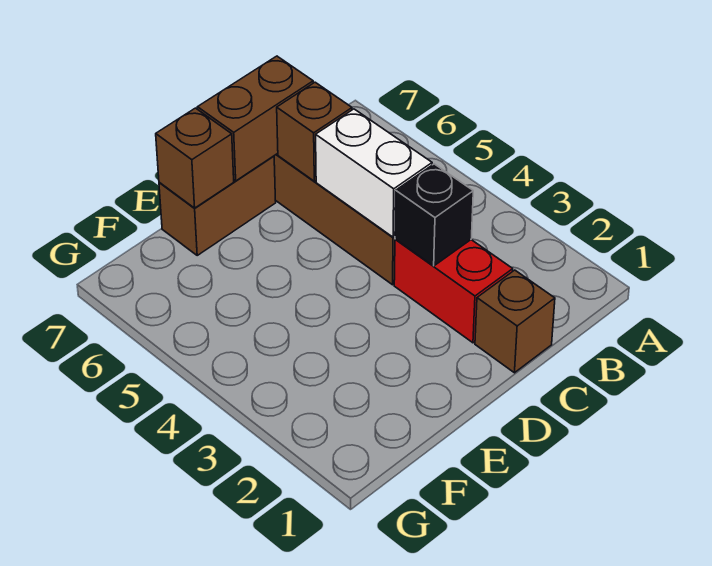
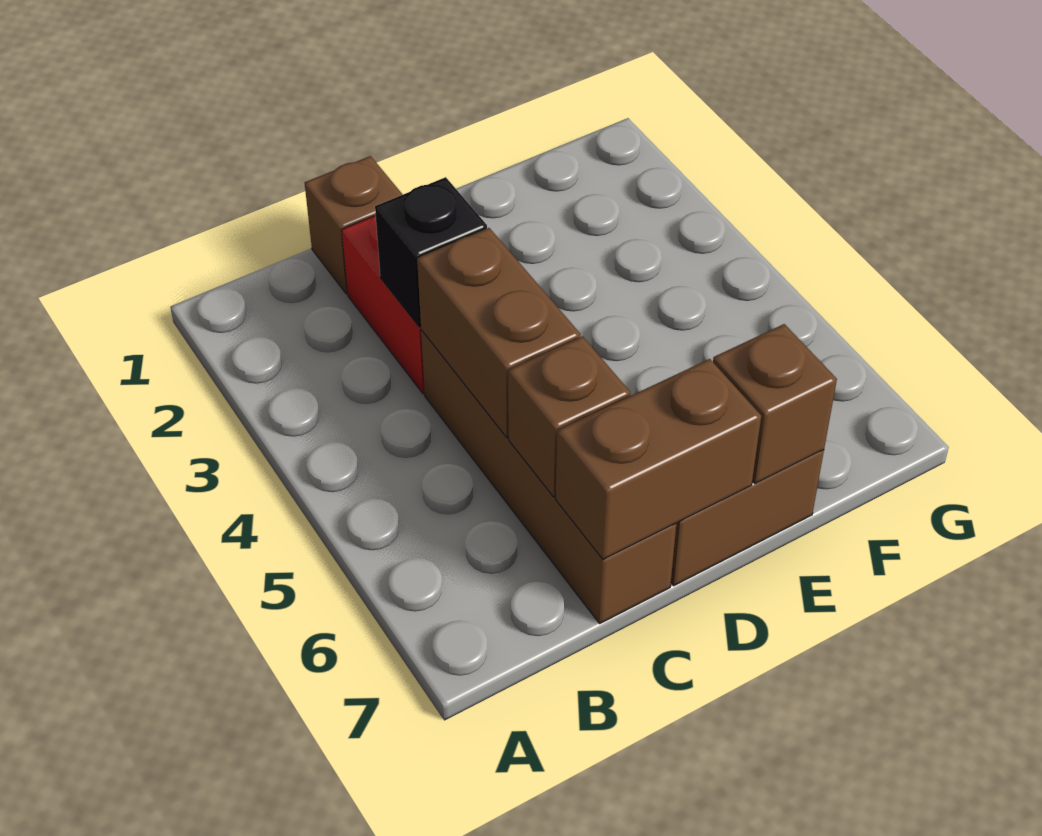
white brick C4:C5 level 2 -> brown brick C4:C5 level 2

